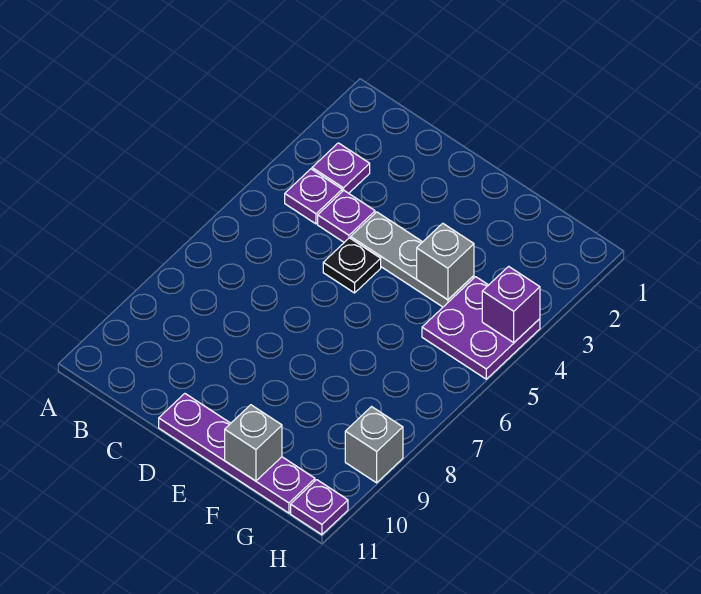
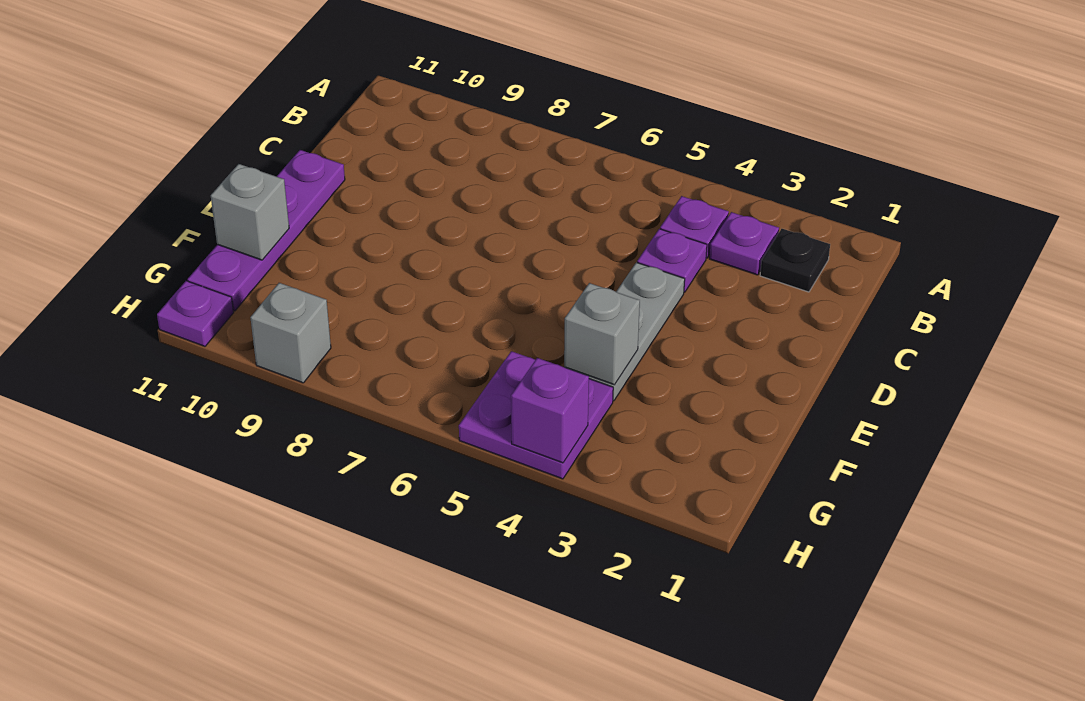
black plate D5 level 1 -> black plate B2 level 1

